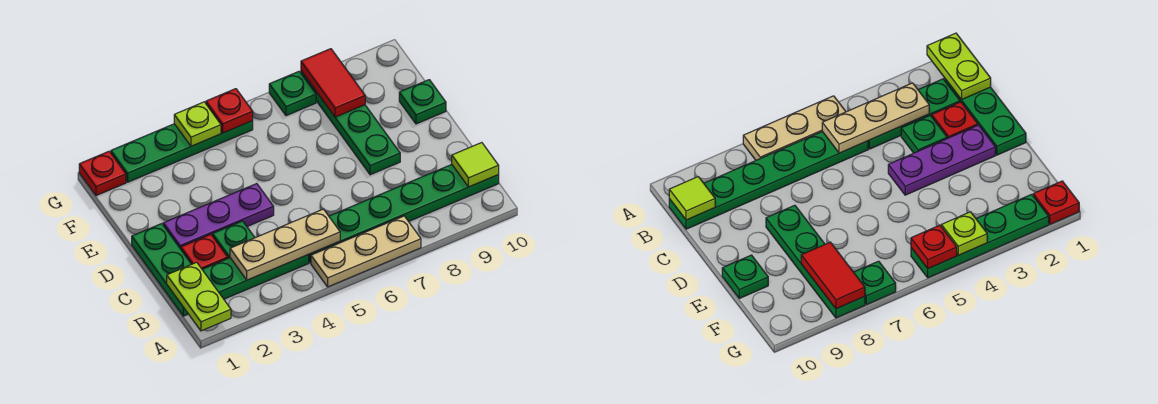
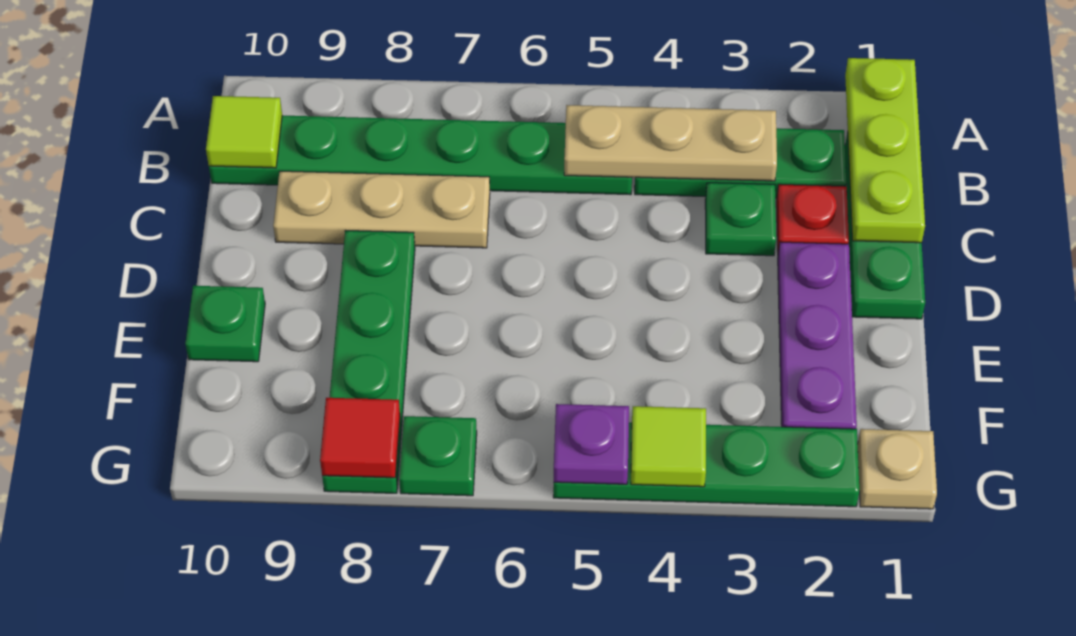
lime plate A1:B1 level 2 -> lime plate A1:C1 level 2
tan plate A5:A7 level 1 -> tan plate C7:C9 level 1
purple plate D2:D4 level 1 -> purple plate D2:F2 level 1
red tile F8:G8 level 2 -> red tile G8 level 2
red plate G1 level 1 -> tan plate G1 level 1
lime plate G4 level 2 -> lime tile G4 level 2
red plate G5 level 2 -> purple plate G5 level 2

